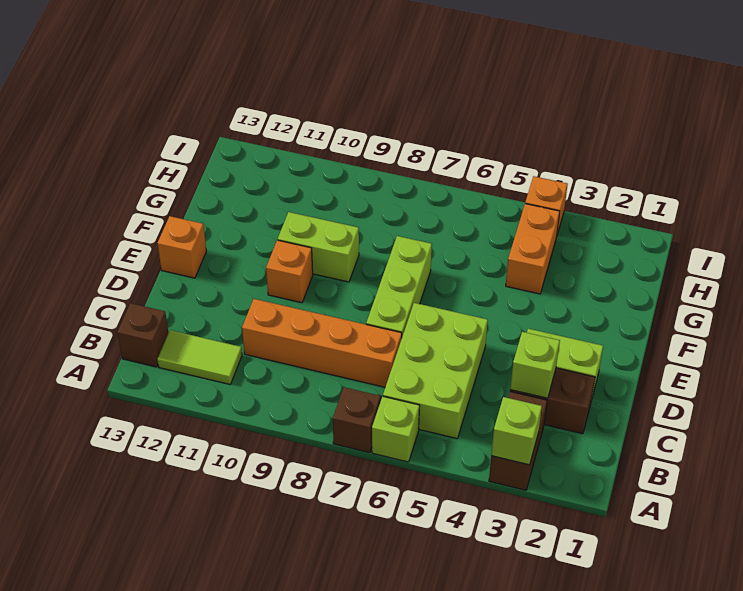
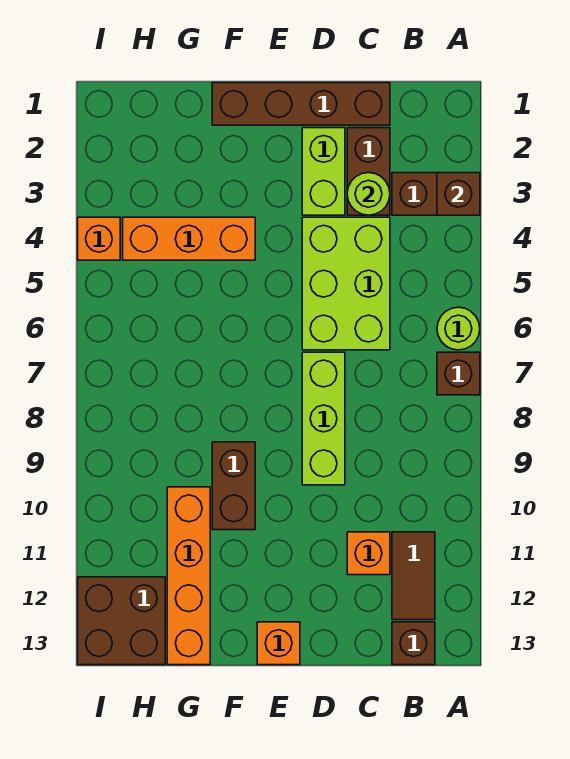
lime brick A3 level 2 -> brown brick A3 level 2
lime brick A6 level 1 -> lime round brick A6 level 1
lime brick B5:D6 level 1 -> lime brick C4:D6 level 1
lime tile B11:B12 level 1 -> brown tile B11:B12 level 1
none -> brown brick C1:F1 level 1
lime brick C3 level 2 -> lime round brick C3 level 2
orange brick C7:C10 level 1 -> orange brick G10:G13 level 1
lime brick D7:F7 level 1 -> lime brick D7:D9 level 1
orange brick E10 level 1 -> orange brick C11 level 1
lime brick F9:F10 level 1 -> brown brick F9:F10 level 1
orange brick G4:H4 level 1 -> orange brick F4:H4 level 1
none -> brown brick H12:I13 level 1

